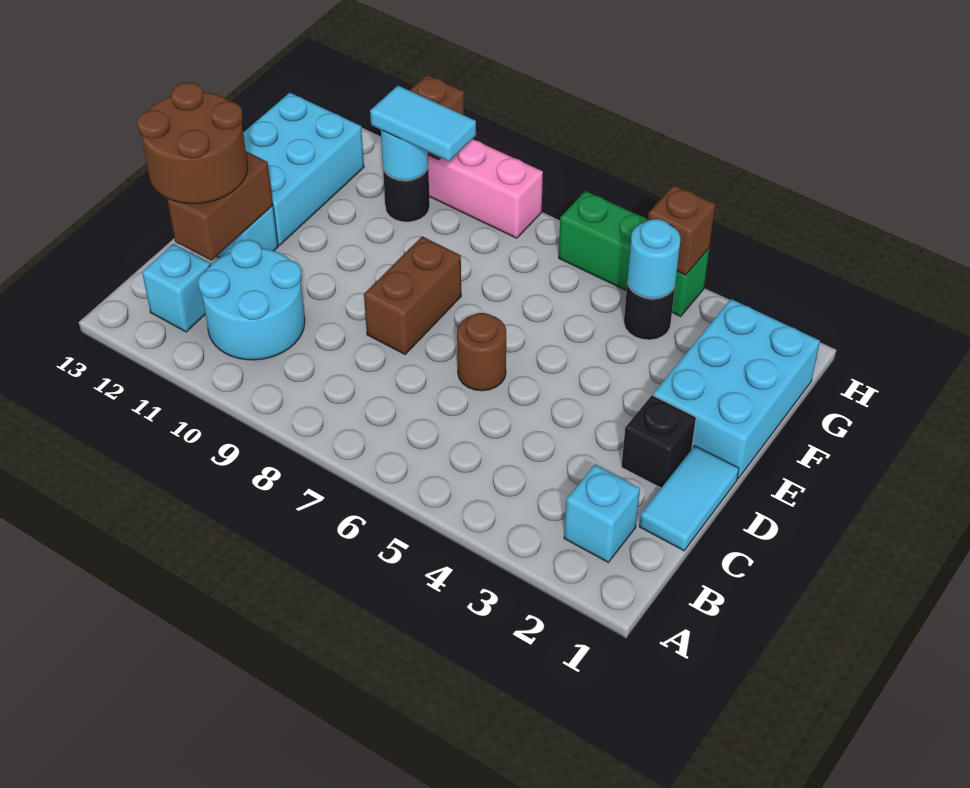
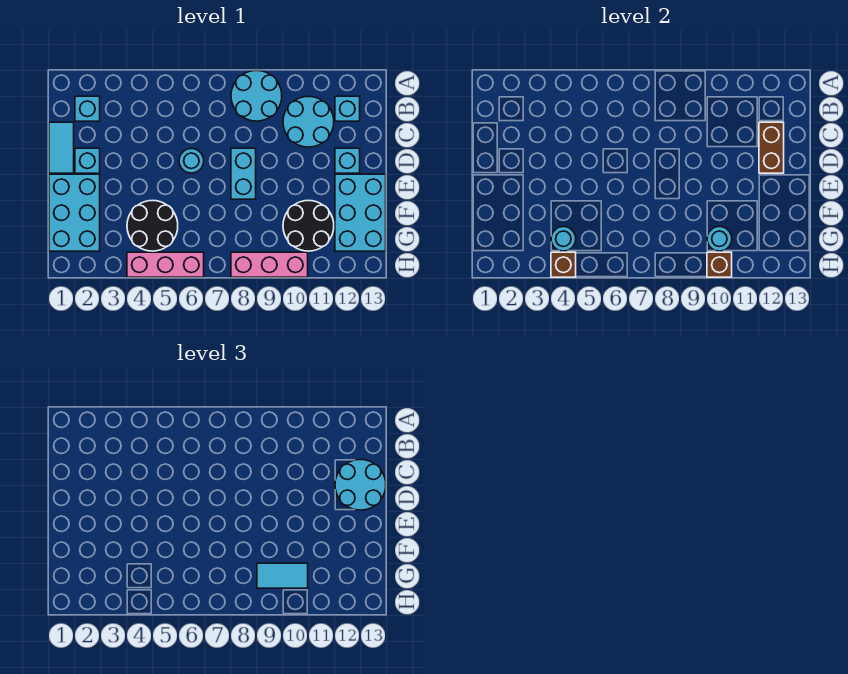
none -> cyan round brick A8:B9 level 1
brown round brick C12:D13 level 3 -> cyan round brick C12:D13 level 3
black brick D2 level 1 -> cyan brick D2 level 1
brown round brick D6 level 1 -> cyan round brick D6 level 1
brown brick D8:E8 level 1 -> cyan brick D8:E8 level 1
black round brick G4 level 1 -> black round brick F4:G5 level 1
black round brick G10 level 1 -> black round brick F10:G11 level 1
green brick H4:H6 level 1 -> pink brick H4:H6 level 1

